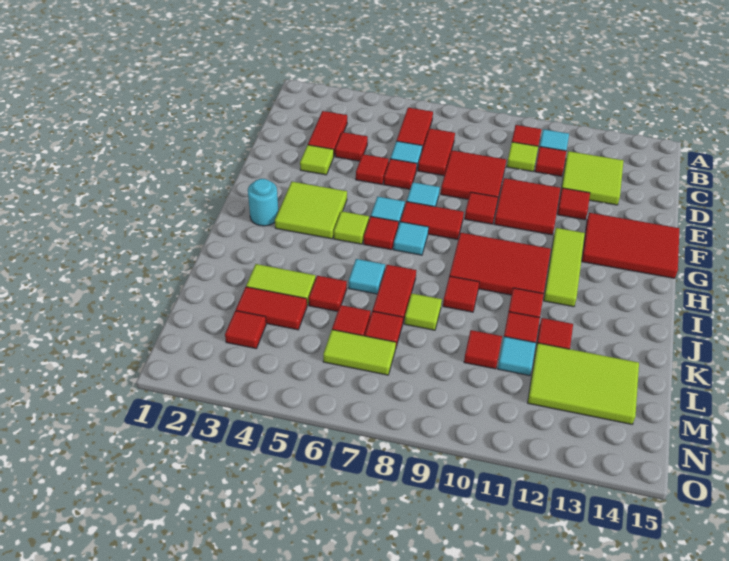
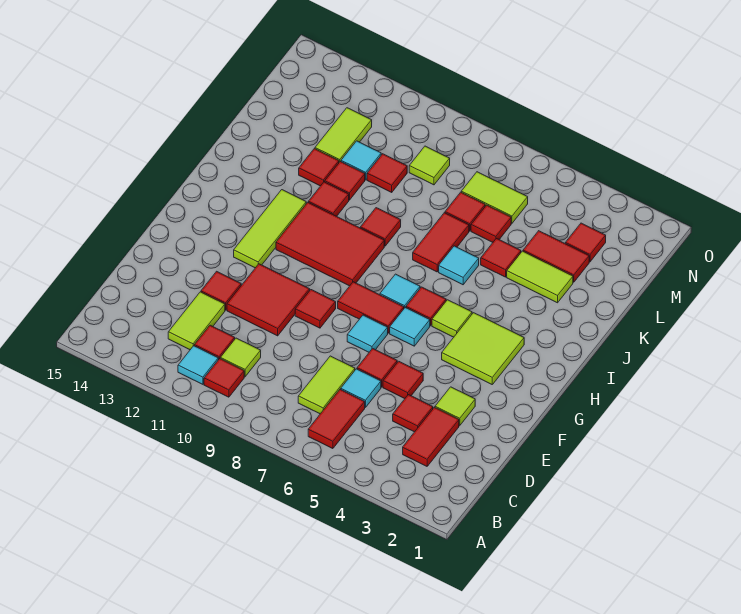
red tile C7:D7 level 1 -> lime tile C7:D7 level 1
lime tile C12:D13 level 1 -> lime tile C12:D12 level 1
red tile D8:E9 level 1 -> none
red tile F13:G15 level 1 -> none
cyan round brick H2 level 1 -> none
lime tile K8 level 1 -> lime tile M9 level 1
lime tile L12:M14 level 1 -> lime tile L12:M12 level 1

